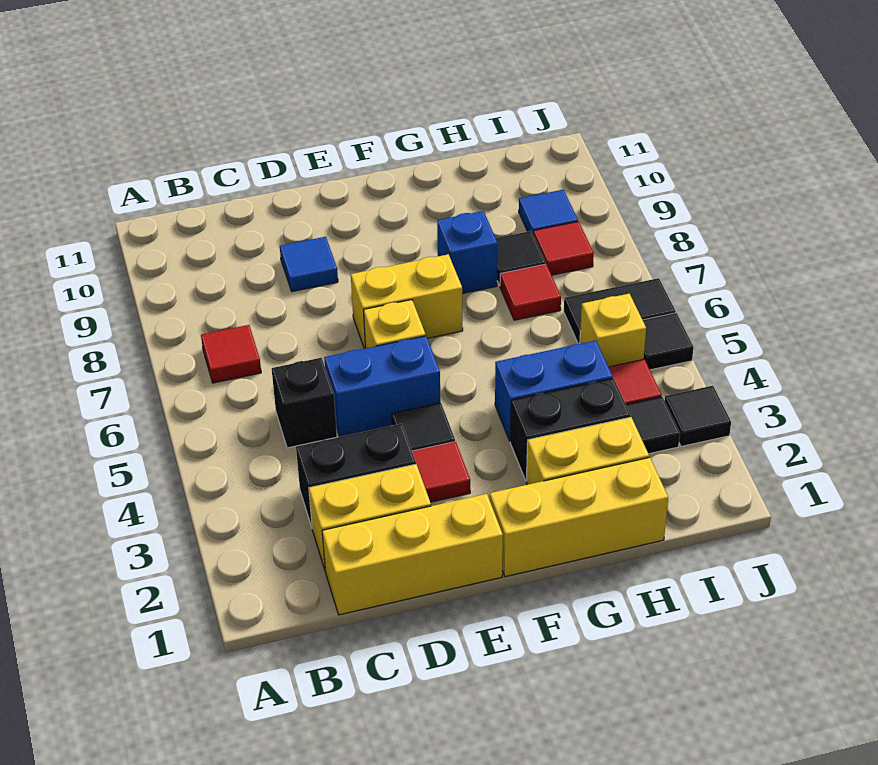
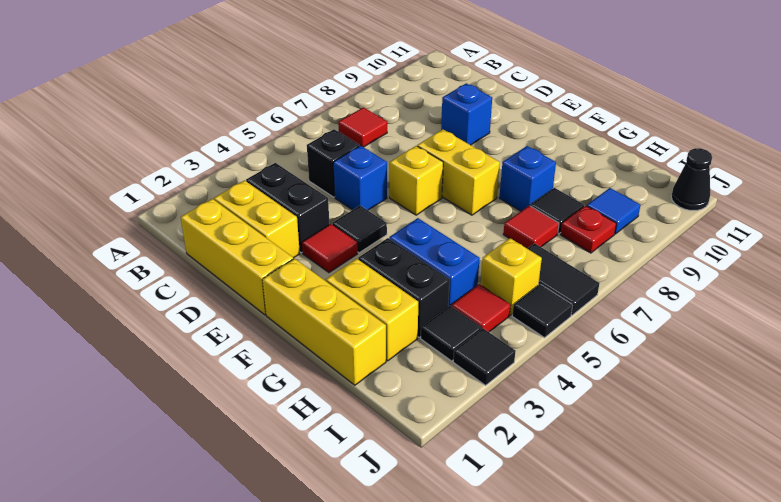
blue brick D5:E5 level 1 -> blue brick D5 level 1
blue tile D9 level 1 -> blue brick D9 level 1
red tile I8 level 1 -> red plate I8 level 1
none -> black cone J11 level 1

